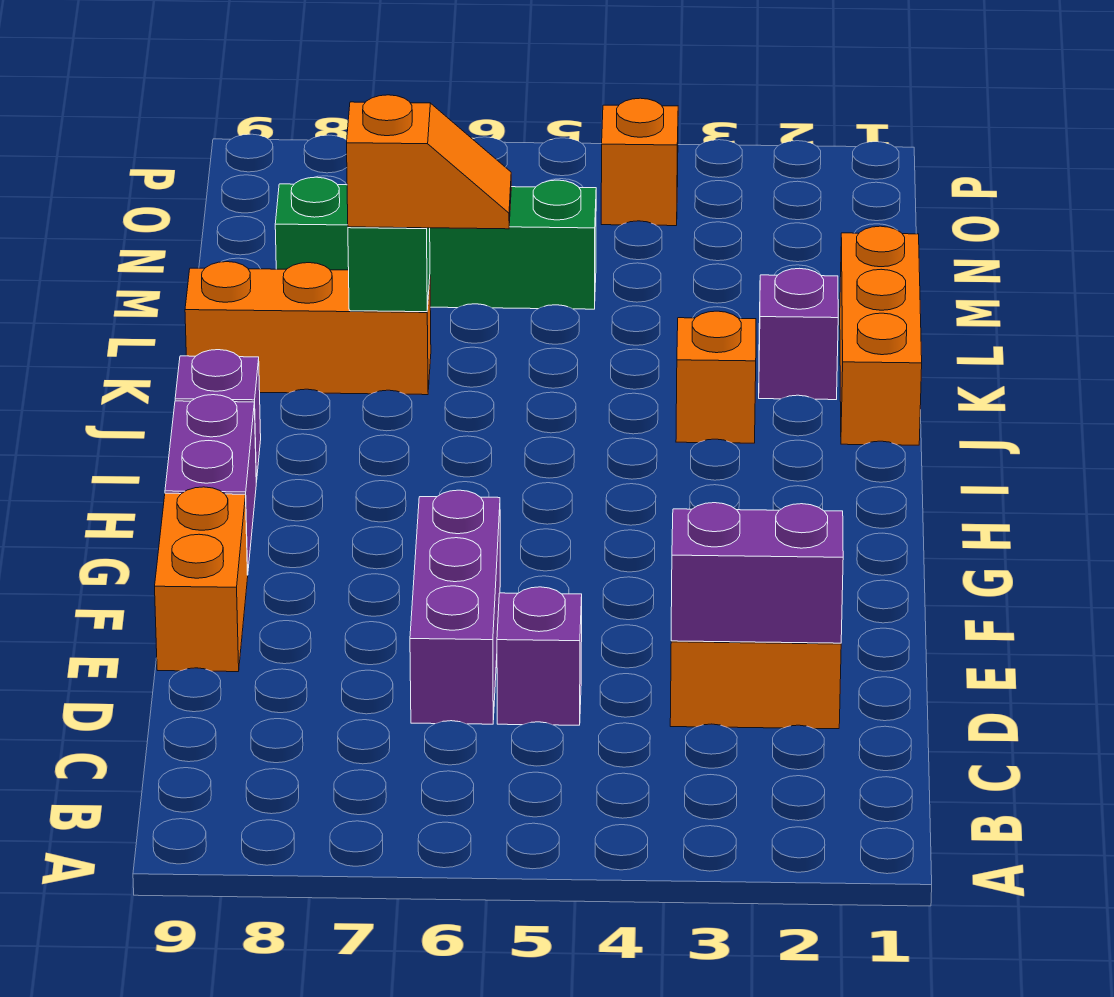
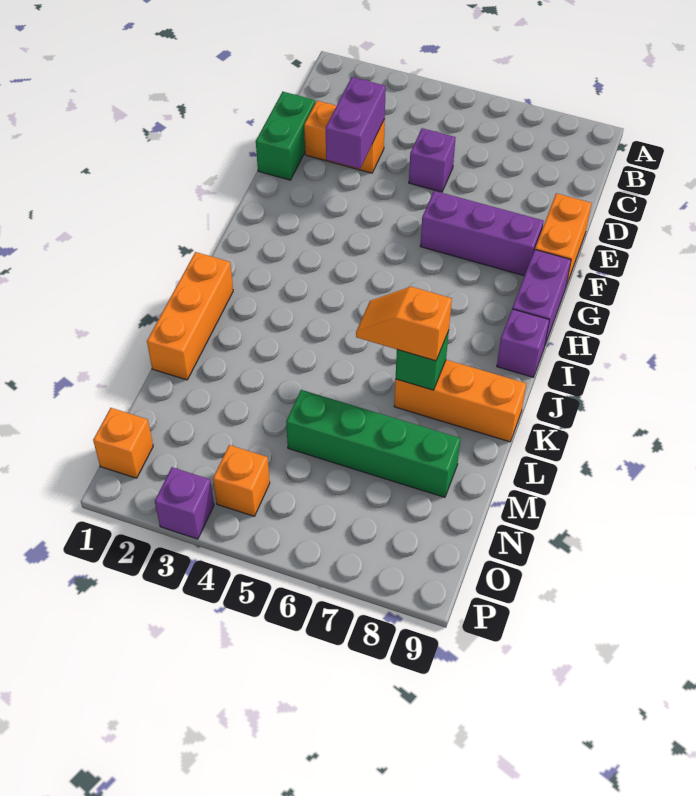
none -> green brick D1:E1 level 1
purple brick D2:D3 level 2 -> purple brick D3:E3 level 2
purple brick D6:F6 level 1 -> purple brick F6:F8 level 1
orange brick J3 level 1 -> orange brick O1 level 1
purple brick K2 level 1 -> purple brick P3 level 1

